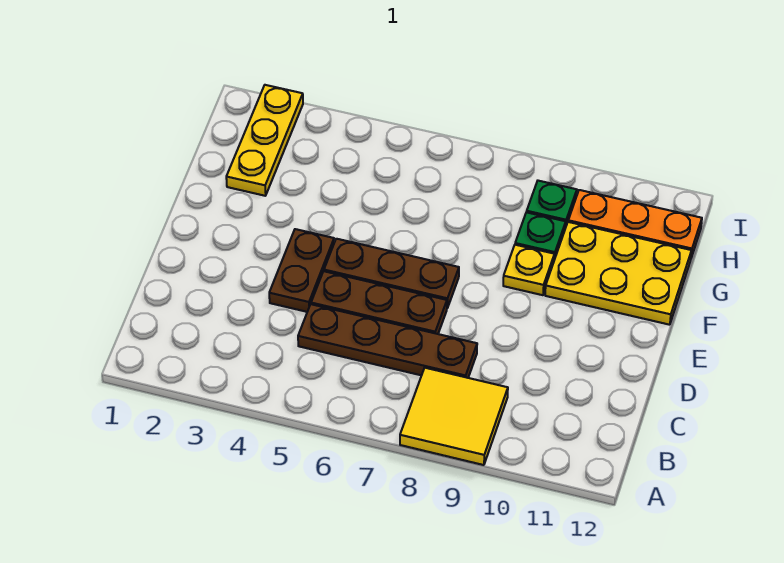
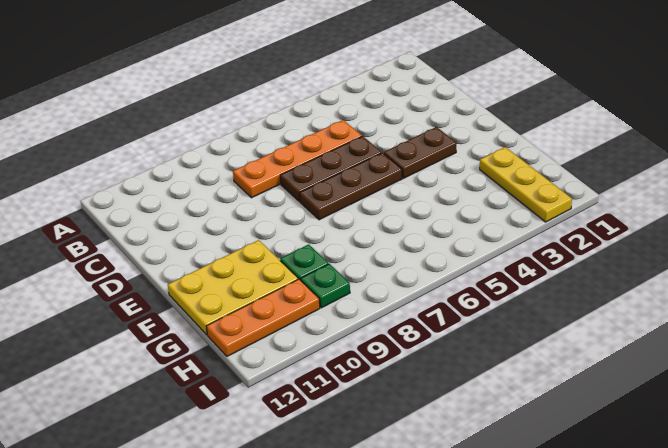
yellow tile A8:B9 level 1 -> none
brown plate C5:C8 level 1 -> orange plate C5:C8 level 1
brown plate D4:E4 level 1 -> brown plate E3:E4 level 1
yellow plate F9 level 1 -> none

